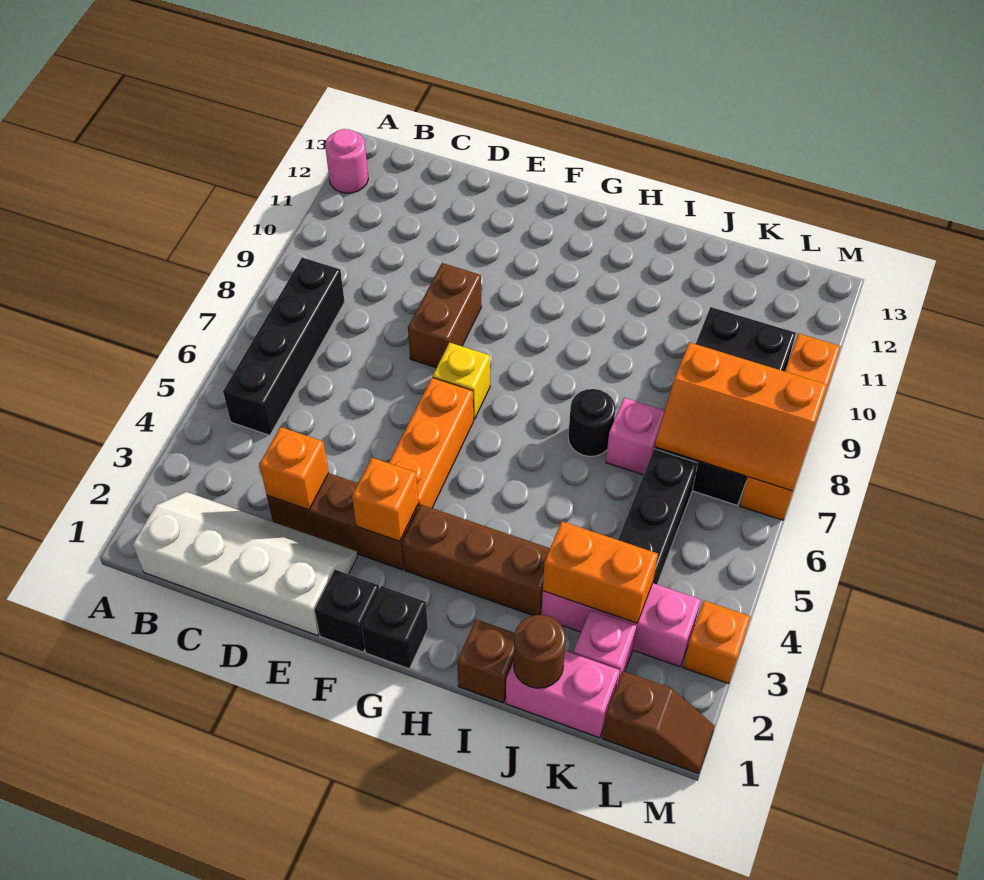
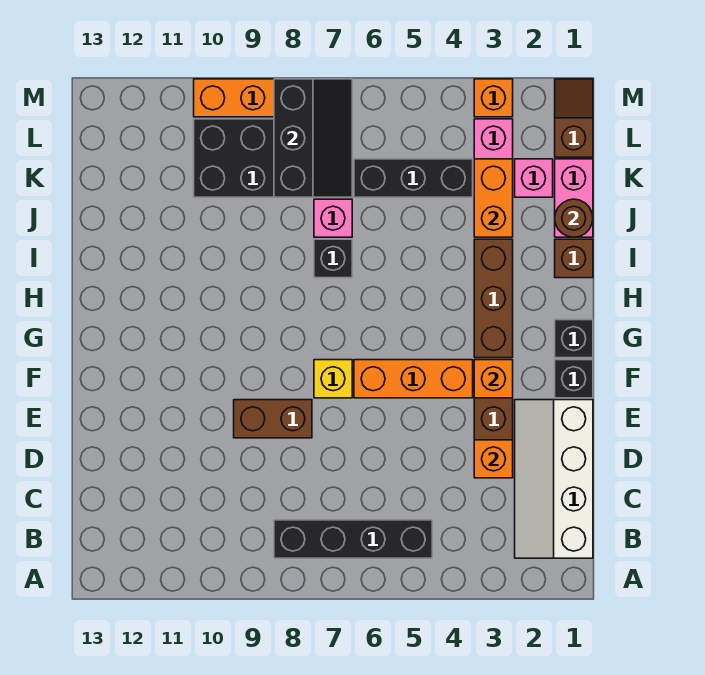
pink round brick A12 level 1 -> none
black round brick I7 level 1 -> black brick I7 level 1
orange slope K7:M8 level 2 top 8 -> black slope K7:M8 level 2 top 8

